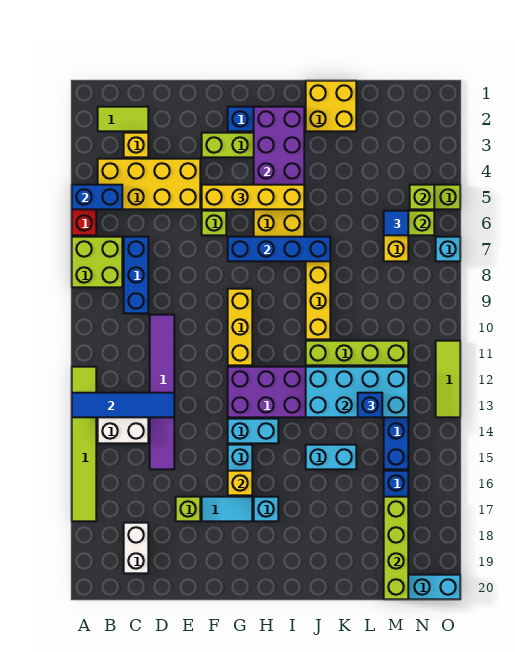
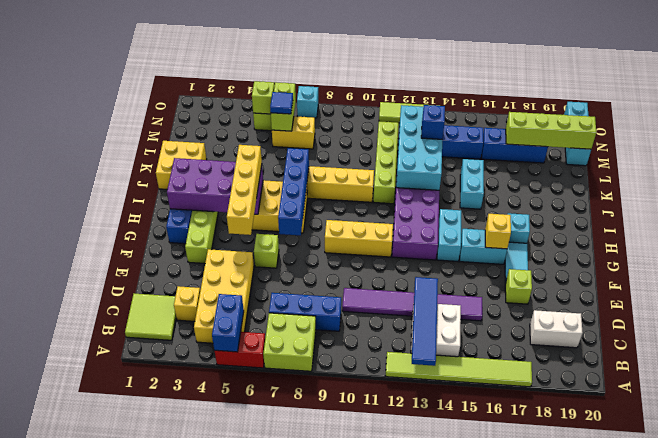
lime tile B2:C2 level 1 -> lime tile B1:C2 level 1

